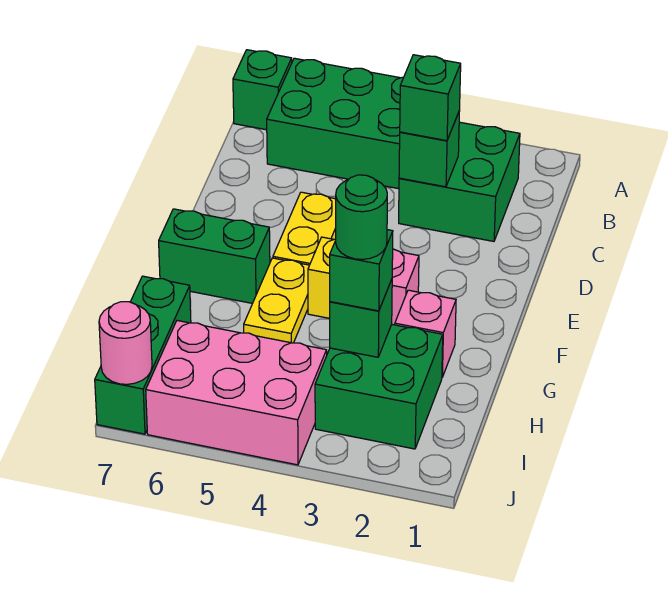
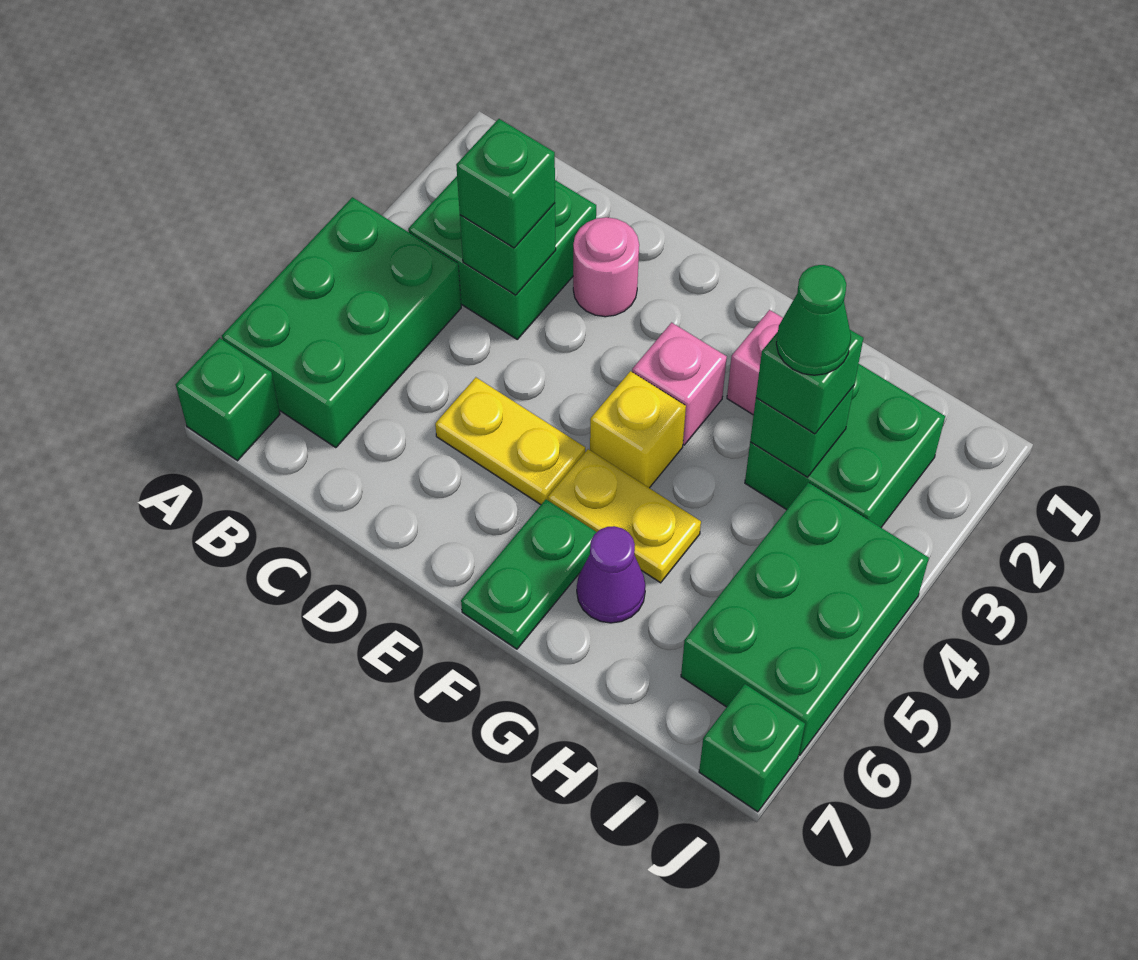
green brick F6:F7 level 1 -> green plate F6:F7 level 1
none -> purple cone G6 level 1
green round brick H3 level 4 -> green cone H3 level 4
green brick H7:J7 level 1 -> green brick J7 level 1
pink brick I4:J6 level 1 -> green brick I4:J6 level 1
pink round brick J7 level 2 -> pink round brick D2 level 1

